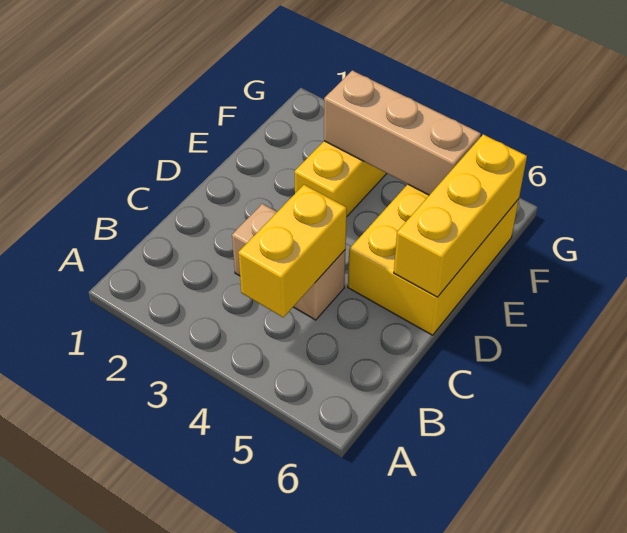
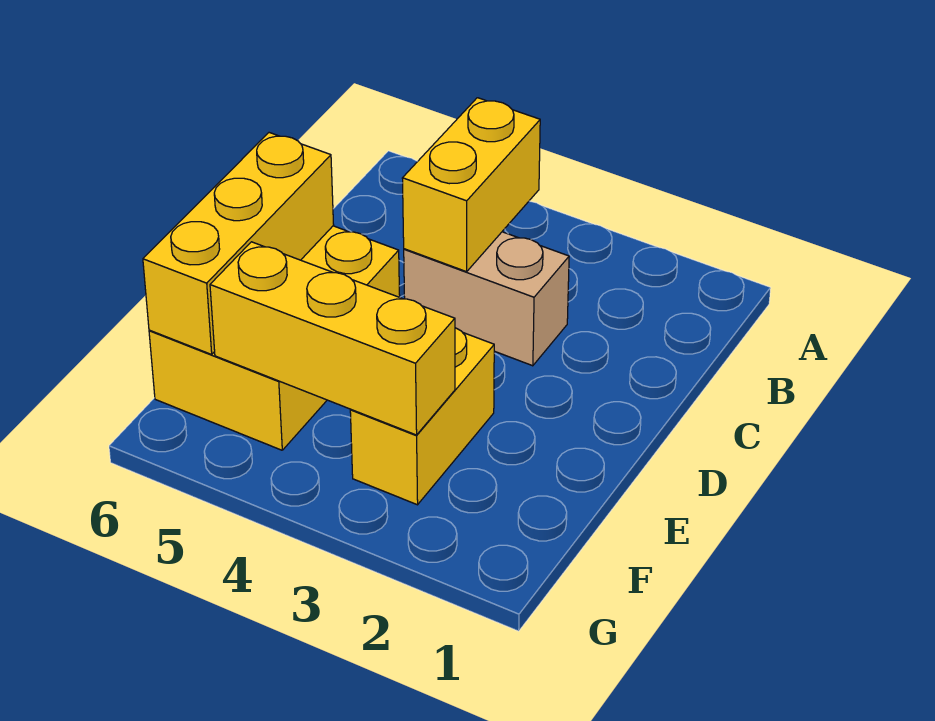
tan brick F3:F5 level 2 -> yellow brick F3:F5 level 2

